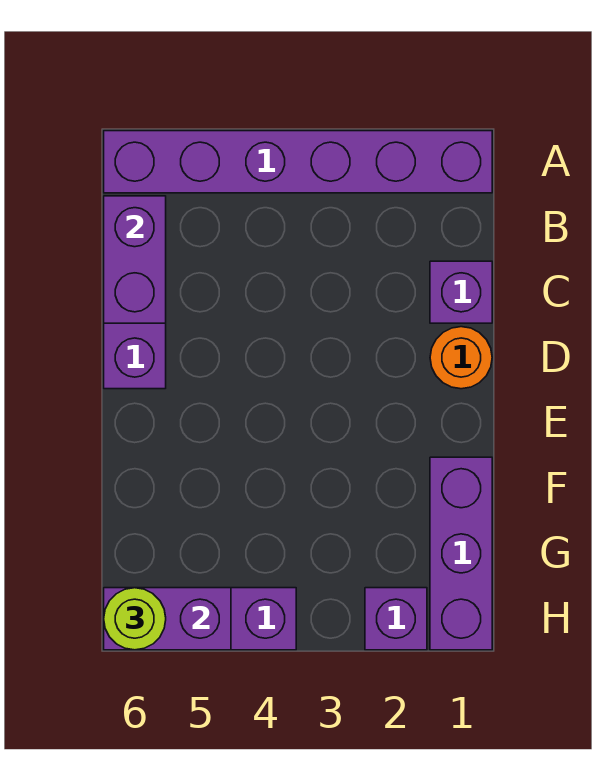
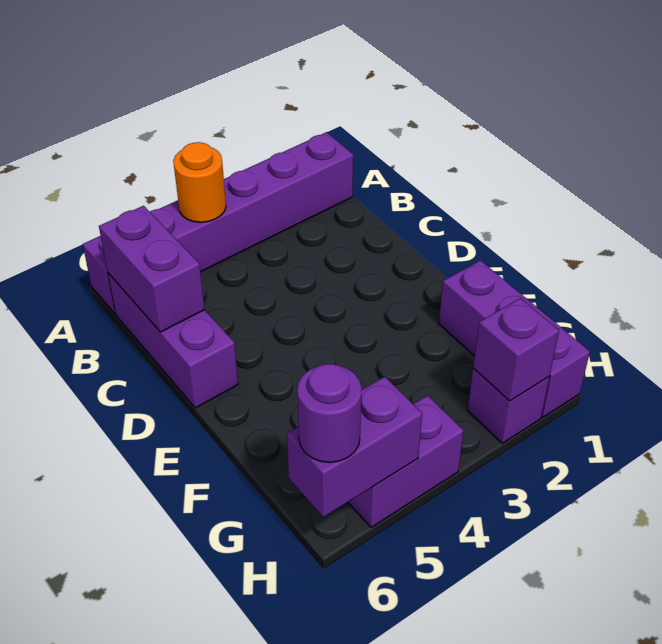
purple brick C1 level 1 -> purple brick H2 level 2
orange round brick D1 level 1 -> orange round brick A4 level 2
lime round brick H6 level 3 -> purple round brick H6 level 3

